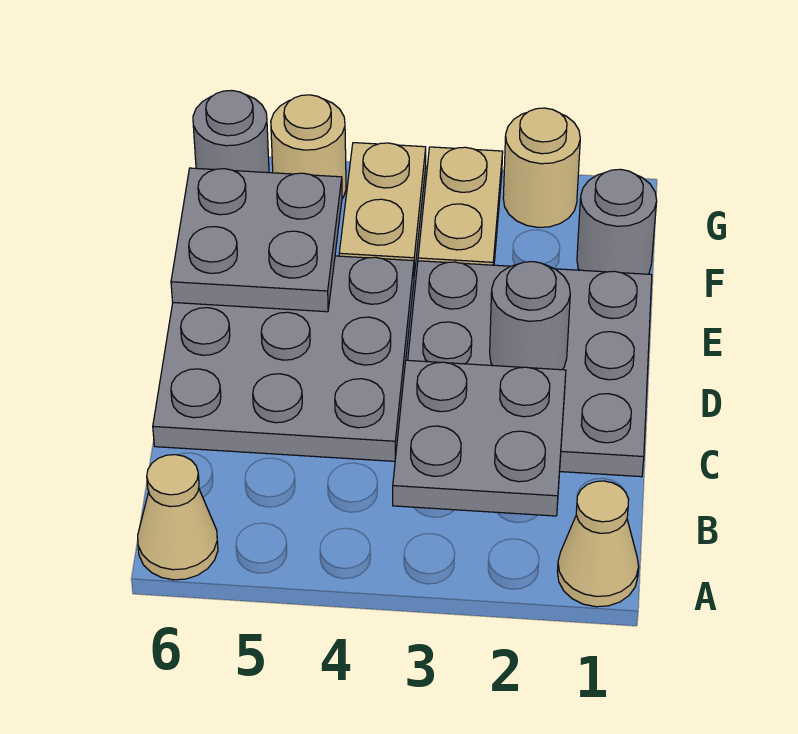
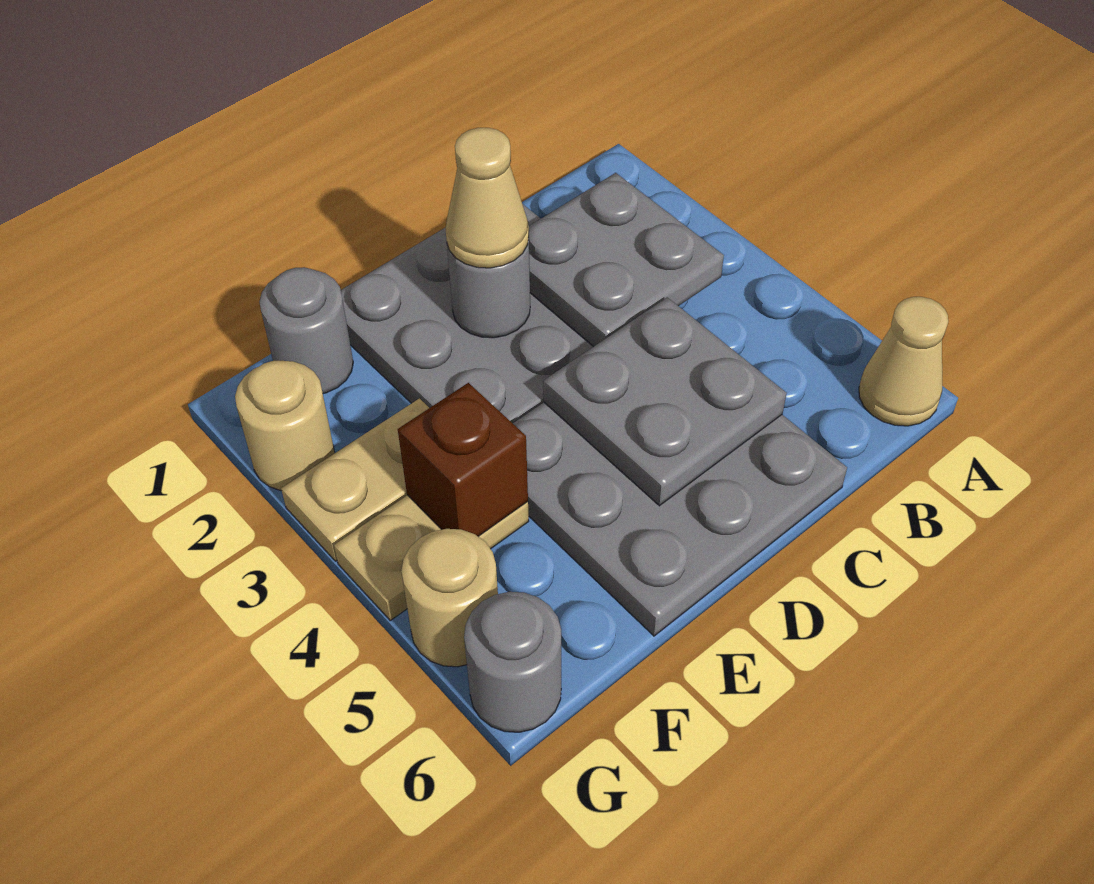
tan cone A1 level 1 -> tan cone D2 level 3
grey plate E5:F6 level 2 -> grey plate C4:D5 level 2
none -> brown brick F4 level 2

